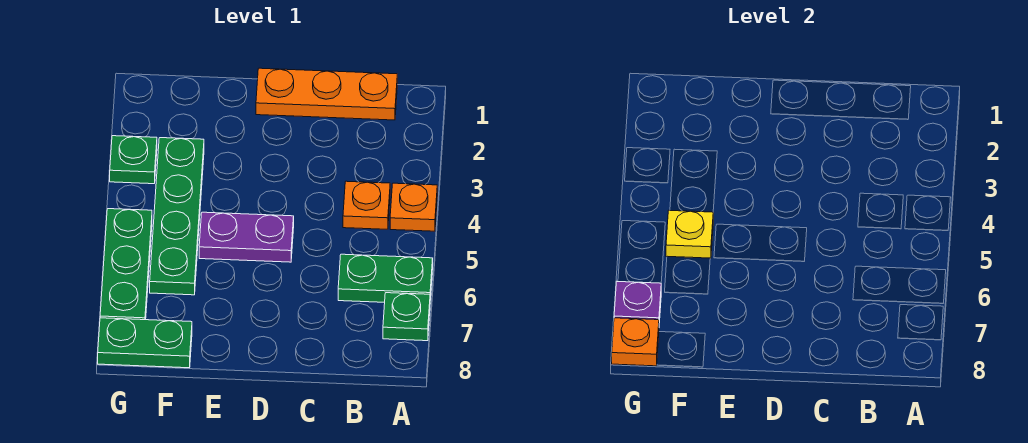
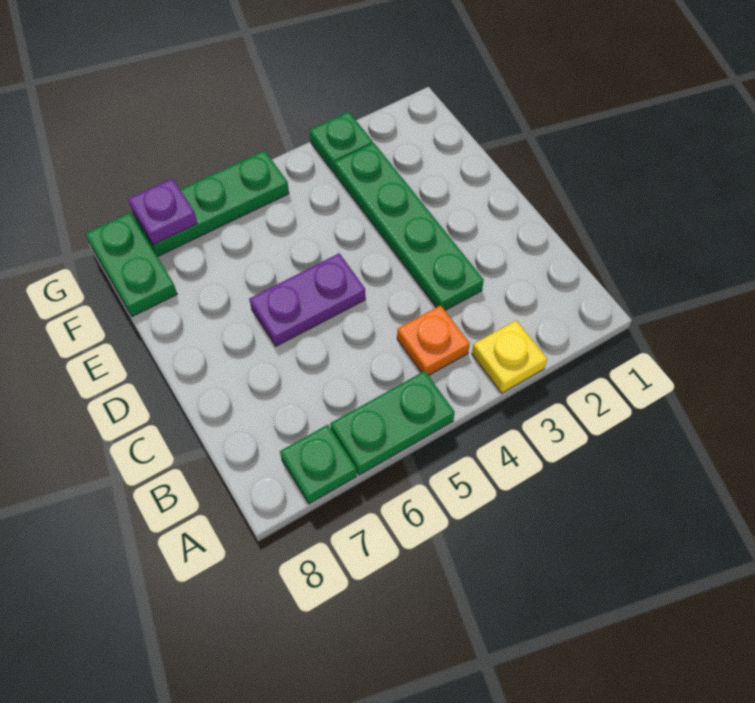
orange plate A4 level 1 -> none
green plate A6:B6 level 1 -> green plate A5:A6 level 1
orange plate B1:D1 level 1 -> none
purple plate D5:E5 level 1 -> purple plate D5:D6 level 1
green plate F3:F6 level 1 -> green plate C3:F3 level 1
yellow plate F5 level 2 -> yellow plate A3 level 1
orange plate G8 level 2 -> none

